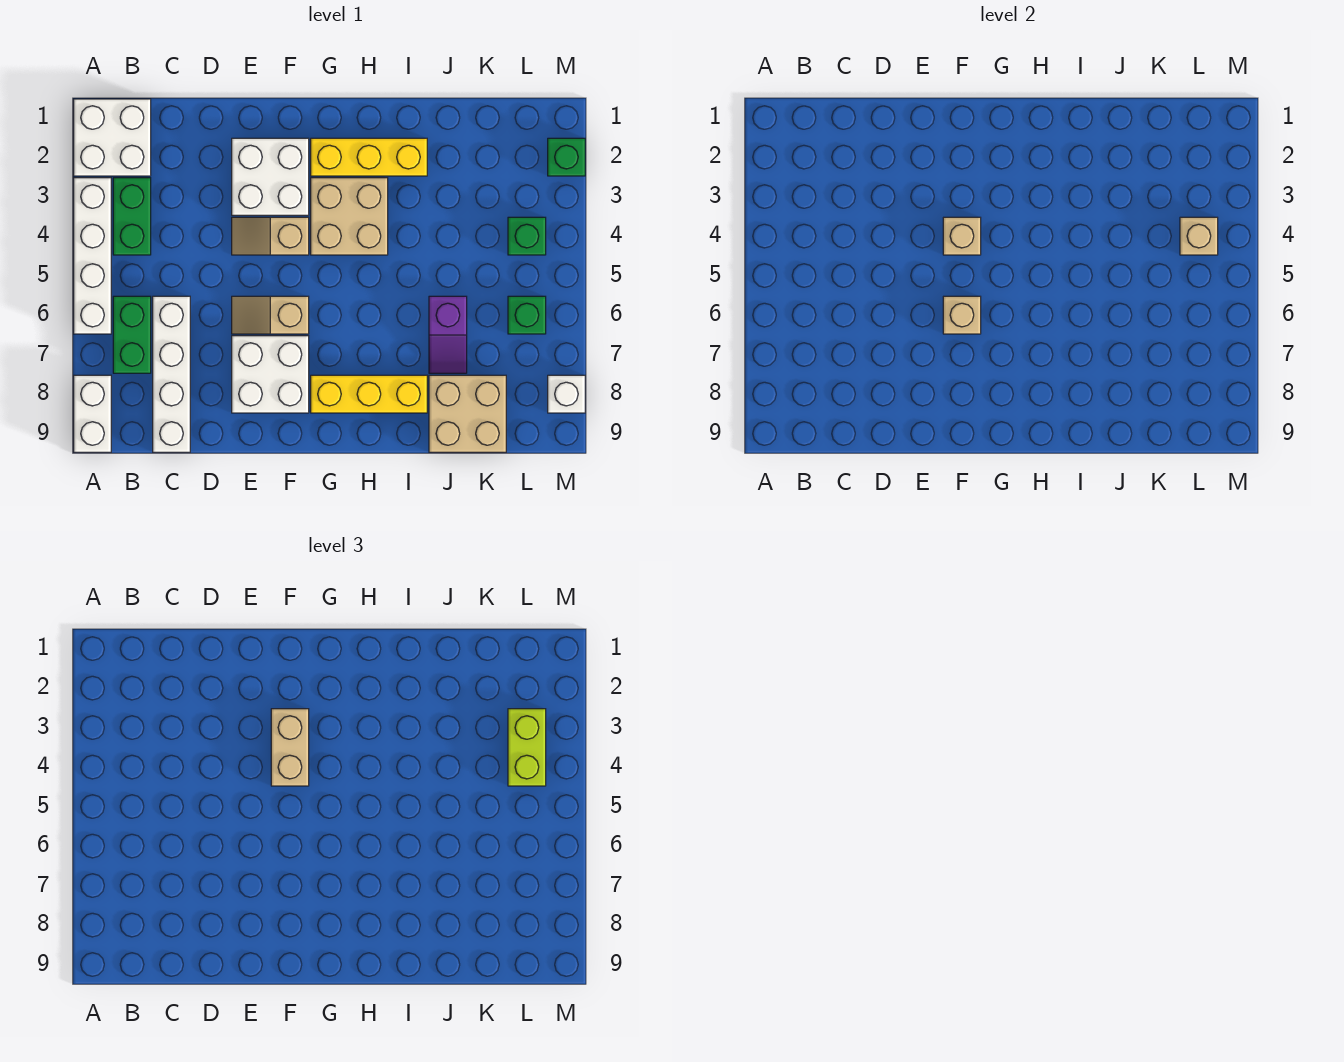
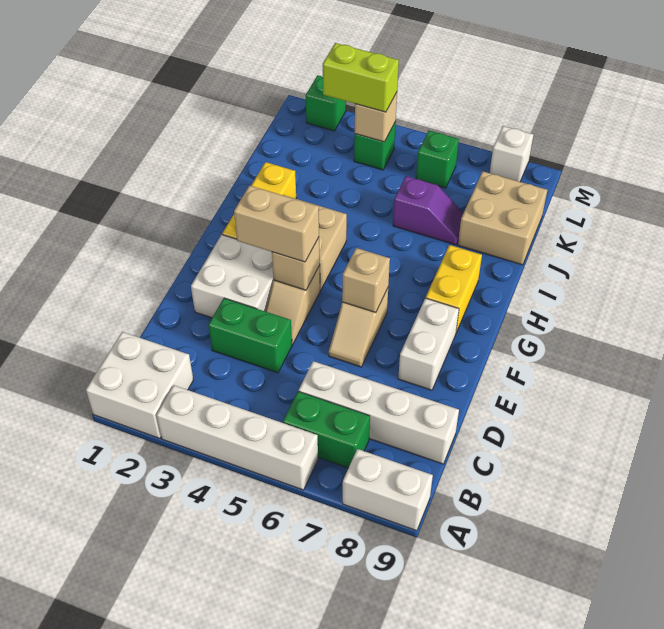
green brick B3:B4 level 1 -> green brick D3:D4 level 1
white brick E7:F8 level 1 -> white brick E8:F8 level 1
yellow brick G8:I8 level 1 -> yellow brick G8:H8 level 1

